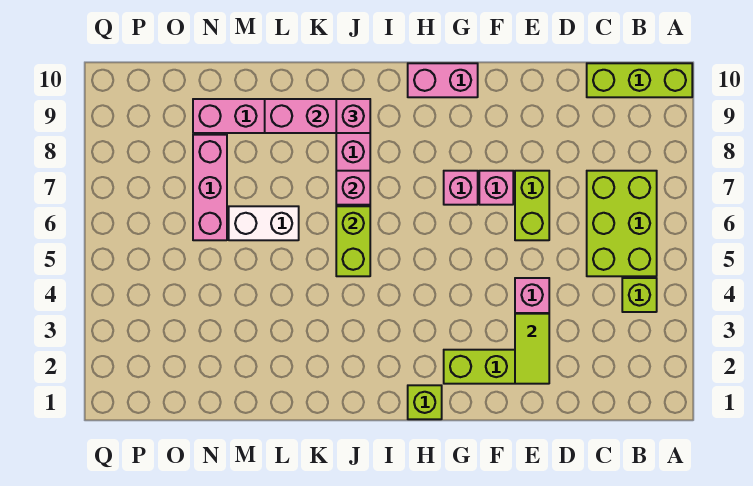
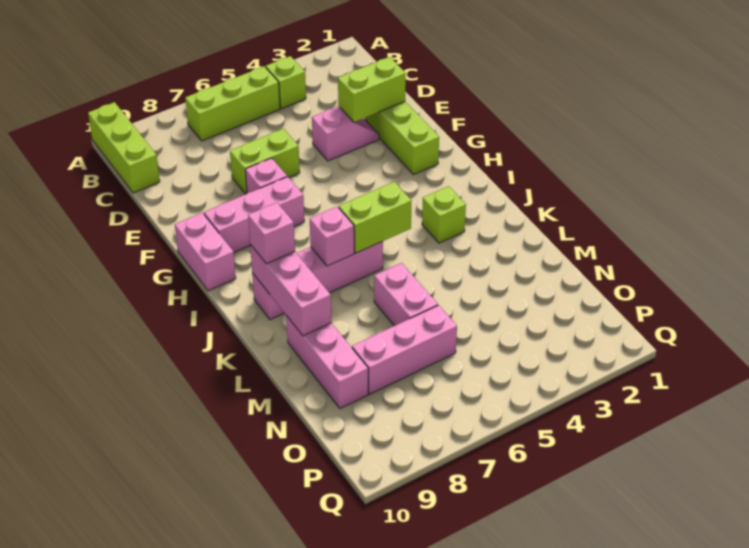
lime brick B5:C7 level 1 -> lime brick B5:B7 level 1
lime tile E2:E3 level 2 -> lime brick E2:E3 level 2
pink brick G7 level 1 -> pink brick G7:G9 level 1
lime brick H1 level 1 -> lime brick J3 level 1
white brick L6:M6 level 1 -> pink brick L6:M6 level 1

